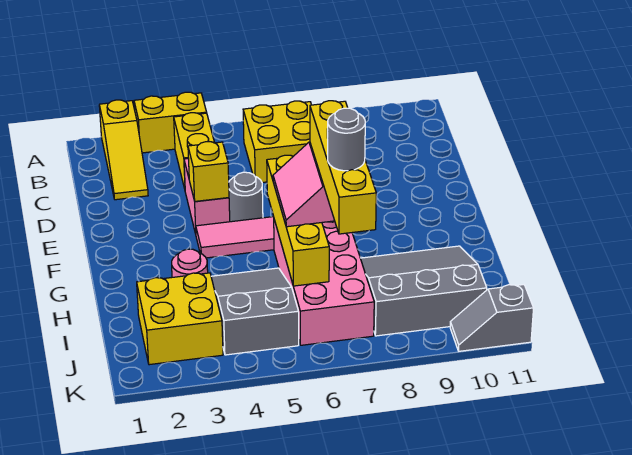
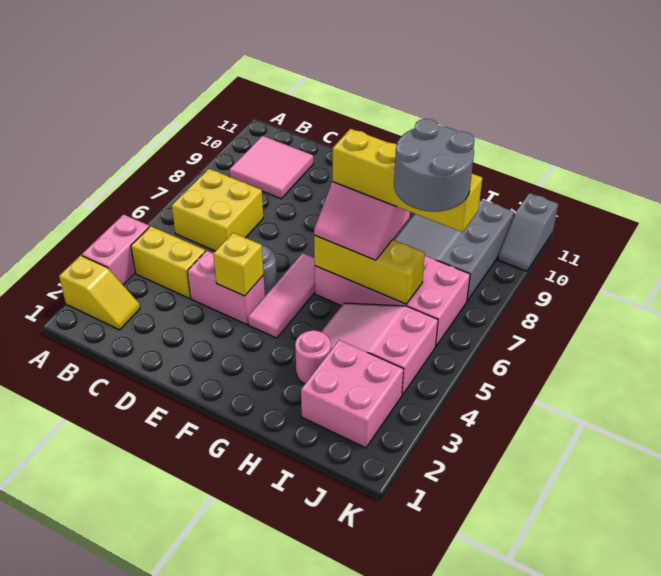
yellow slope A2:C2 level 1 top A -> yellow slope A2:B2 level 1 top A
yellow brick A3:A4 level 1 -> pink brick A3:A4 level 1
none -> pink tile B9:C10 level 1
yellow brick F6:I6 level 2 -> yellow brick G6:I6 level 2
grey slope H4:J5 level 1 top J -> pink slope H4:J5 level 1 top J
yellow brick I2:J3 level 1 -> pink brick I2:J3 level 1
grey round brick I7 level 5 -> grey round brick I6:J7 level 5

